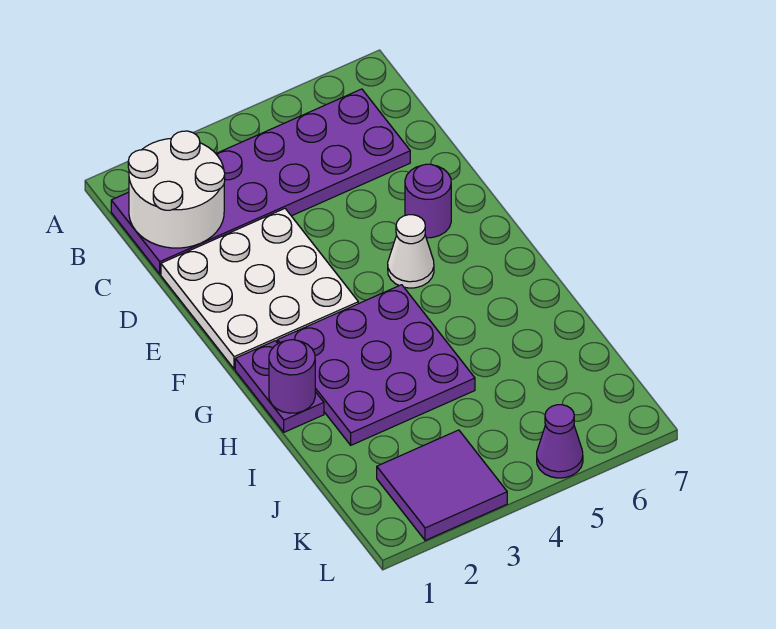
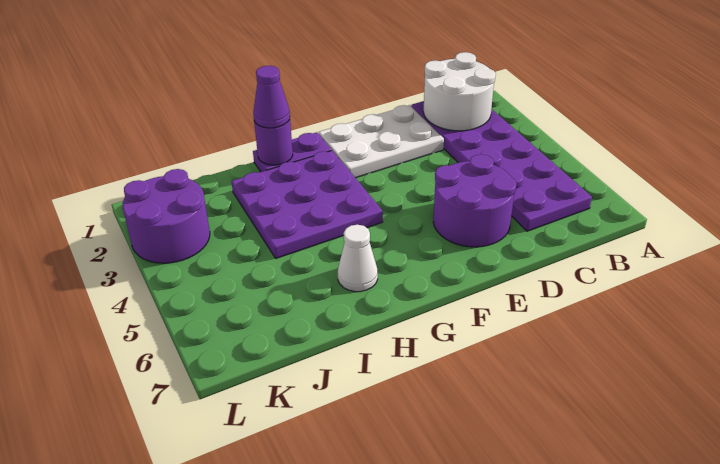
white plate D1:F3 level 1 -> white plate D1:F2 level 1
purple round brick E6 level 1 -> purple round brick D5:E6 level 1
white cone F5 level 1 -> white cone H6 level 1
purple tile K2:L3 level 1 -> purple round brick K2:L3 level 1
purple cone L5 level 1 -> purple cone H1 level 3

